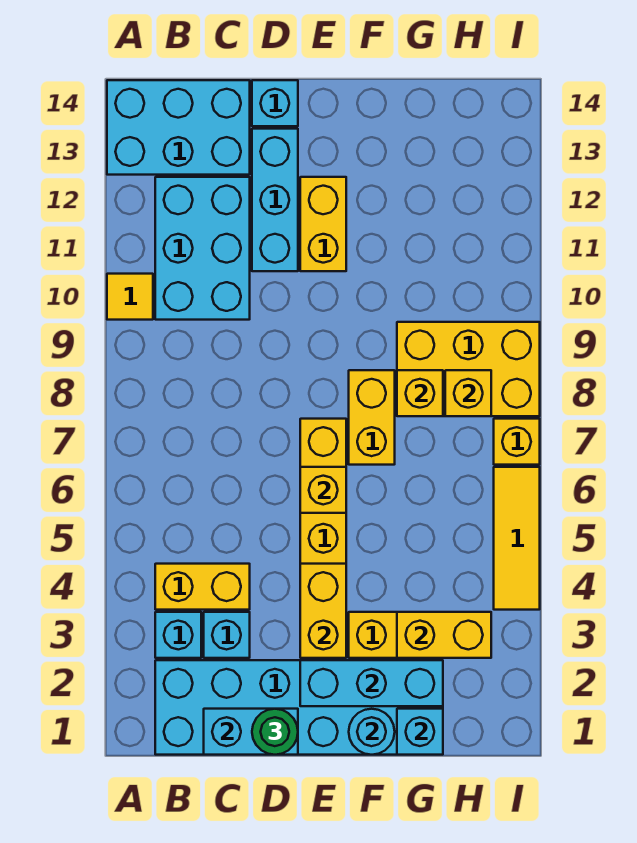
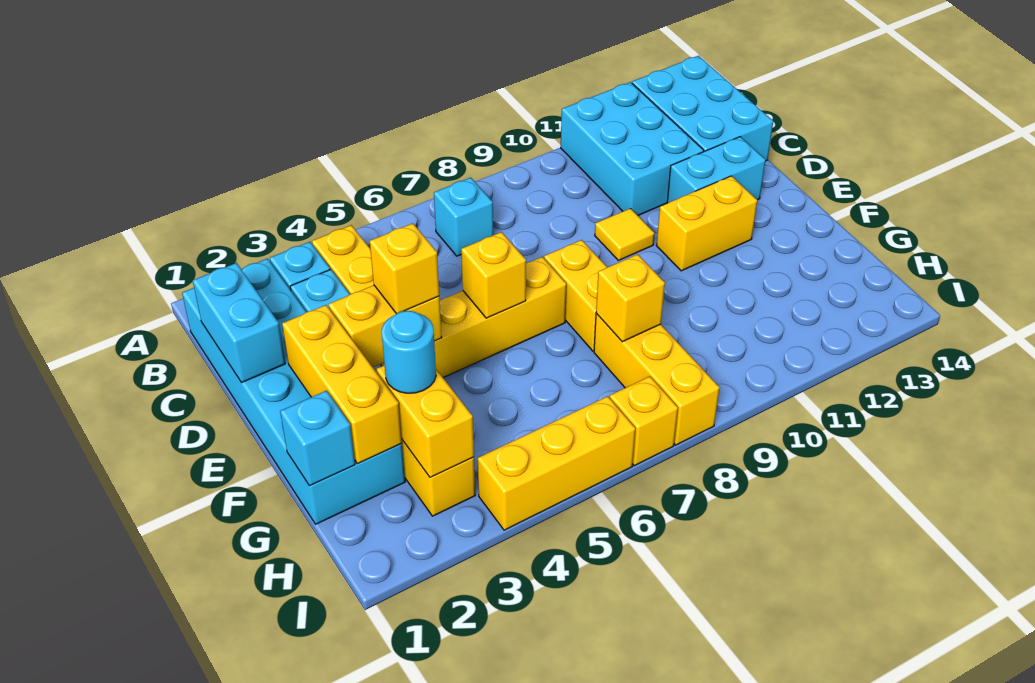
yellow tile A10 level 1 -> yellow tile D10 level 1
cyan brick B10:C12 level 1 -> cyan brick A11:C12 level 1
green round brick D1 level 3 -> none
cyan brick D11:D13 level 1 -> cyan brick D12:D13 level 1
cyan brick D14 level 1 -> cyan brick B7 level 1
cyan brick E2:G2 level 2 -> yellow brick E2:G2 level 2
cyan round brick F1 level 2 -> cyan round brick G3 level 3
yellow brick F7:F8 level 1 -> yellow brick E8:F8 level 1
yellow brick G8:I9 level 1 -> yellow brick G8:I8 level 1
yellow brick H8 level 2 -> yellow brick E4 level 3
yellow tile I4:I6 level 1 -> yellow brick I4:I6 level 1

